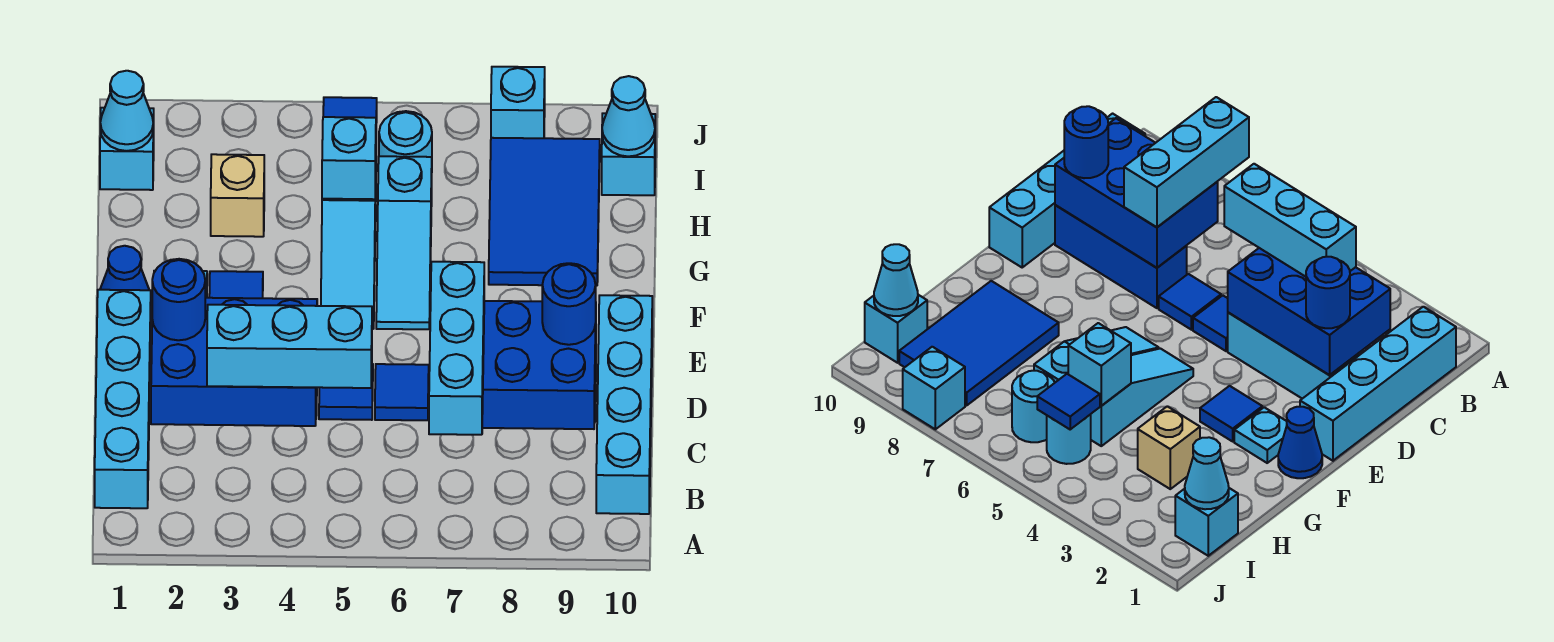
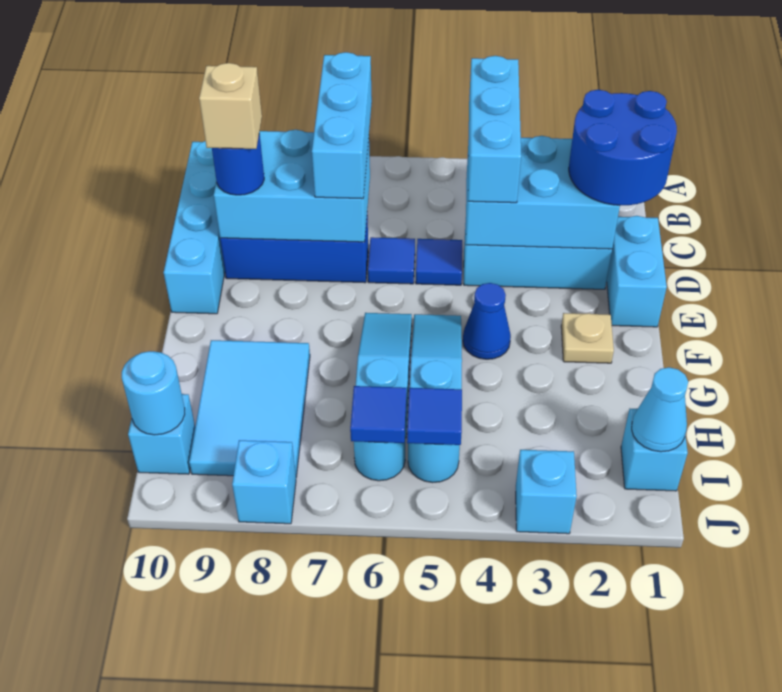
cyan brick B1:E1 level 1 -> cyan brick D1:E1 level 1
blue brick C2:D4 level 2 -> cyan brick C2:D4 level 2
cyan brick C3:C5 level 3 -> cyan brick B4:D4 level 3
blue brick C7:D9 level 2 -> cyan brick C7:D9 level 2
blue round brick D2 level 3 -> blue round brick C1:D2 level 3
blue cone F1 level 1 -> blue cone F4 level 1
cyan plate F2 level 1 -> tan plate F2 level 1
blue tile F3 level 1 -> blue tile I6 level 2
blue tile G8:I9 level 1 -> cyan tile G8:I9 level 1
tan brick H3 level 1 -> tan brick D9 level 4
cyan brick H5 level 2 -> cyan brick J3 level 1
cyan cone I10 level 2 -> cyan round brick I10 level 2

